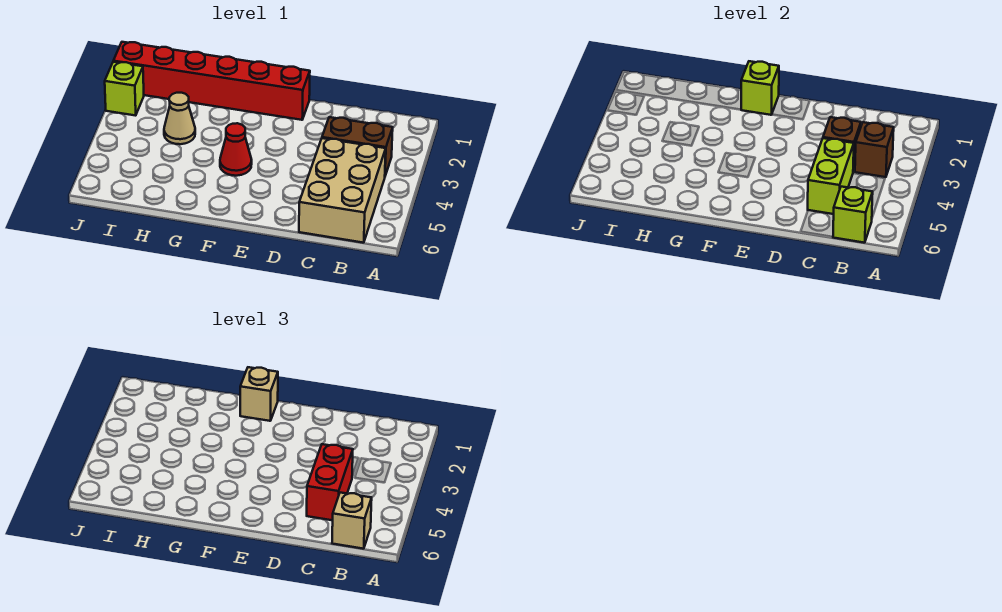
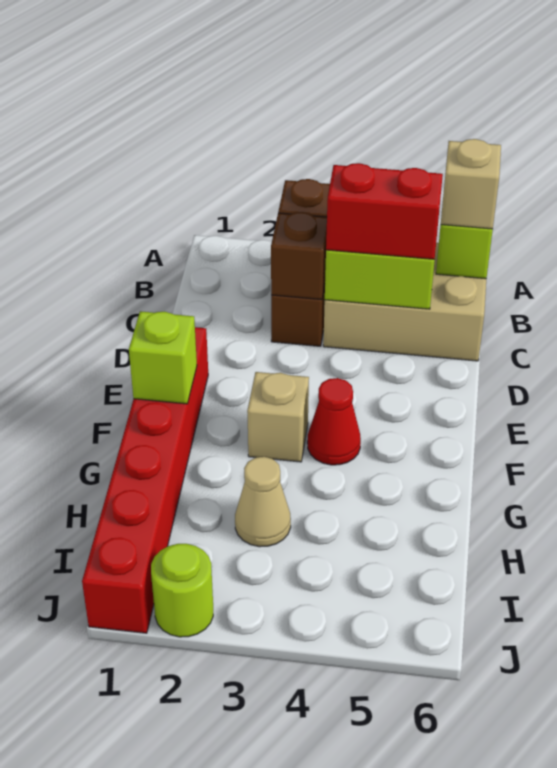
tan brick F1 level 3 -> tan brick F3 level 1
lime brick J2 level 1 -> lime round brick J2 level 1

